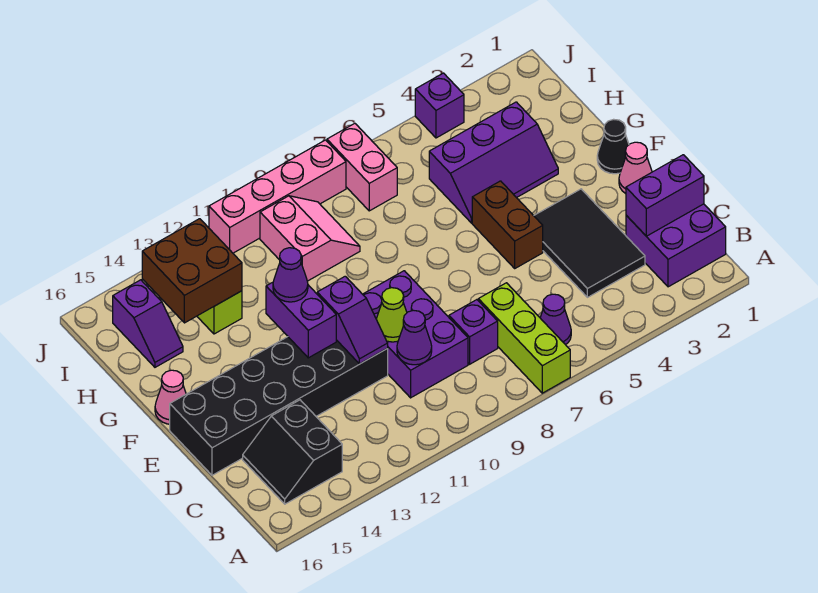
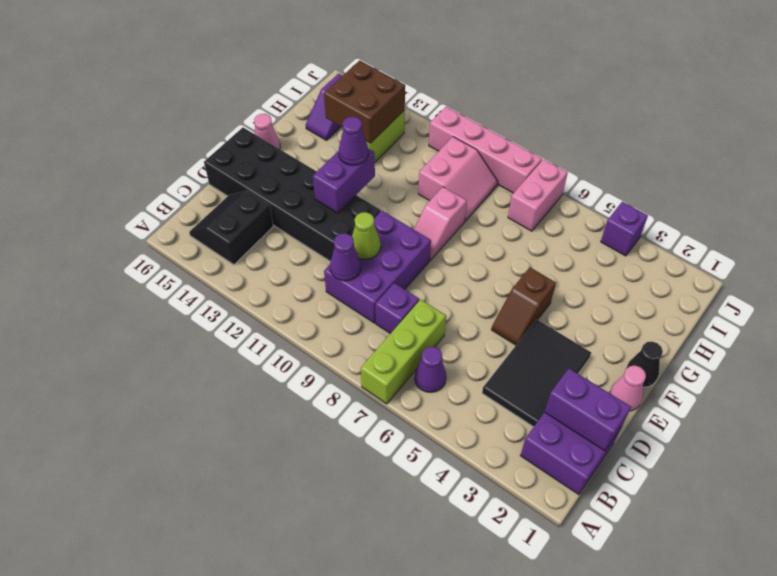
purple slope D11:E11 level 2 top E -> none
brown brick E5:F5 level 1 -> brown slope E5:F5 level 1 top F
none -> pink slope F9:G9 level 1 top G
purple slope G3:H5 level 1 top H -> none

